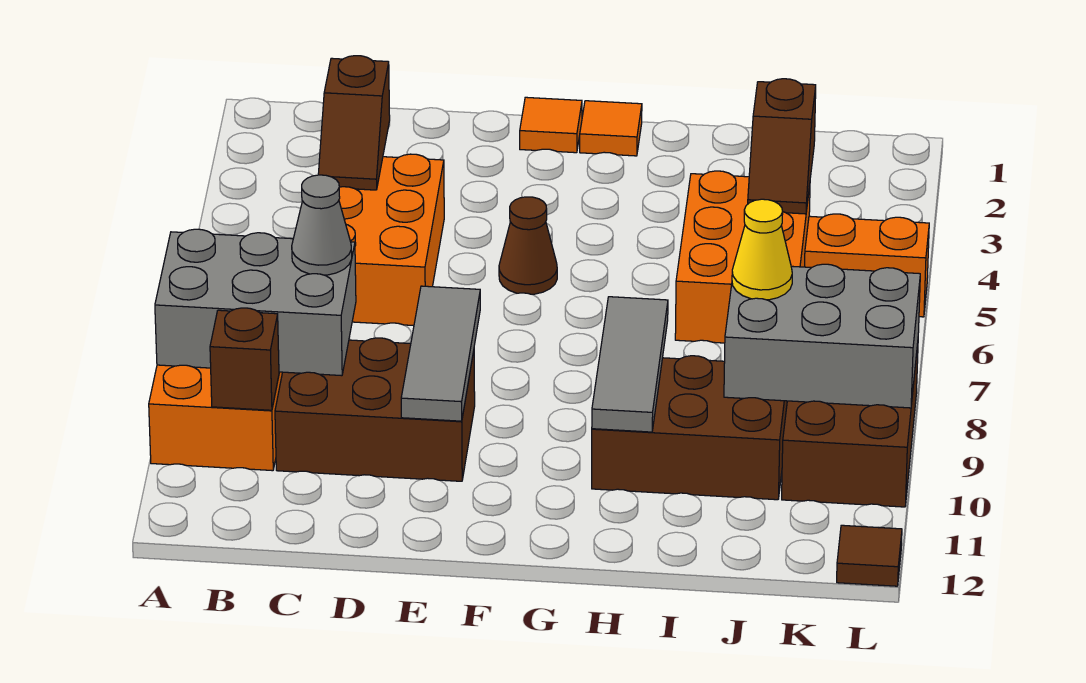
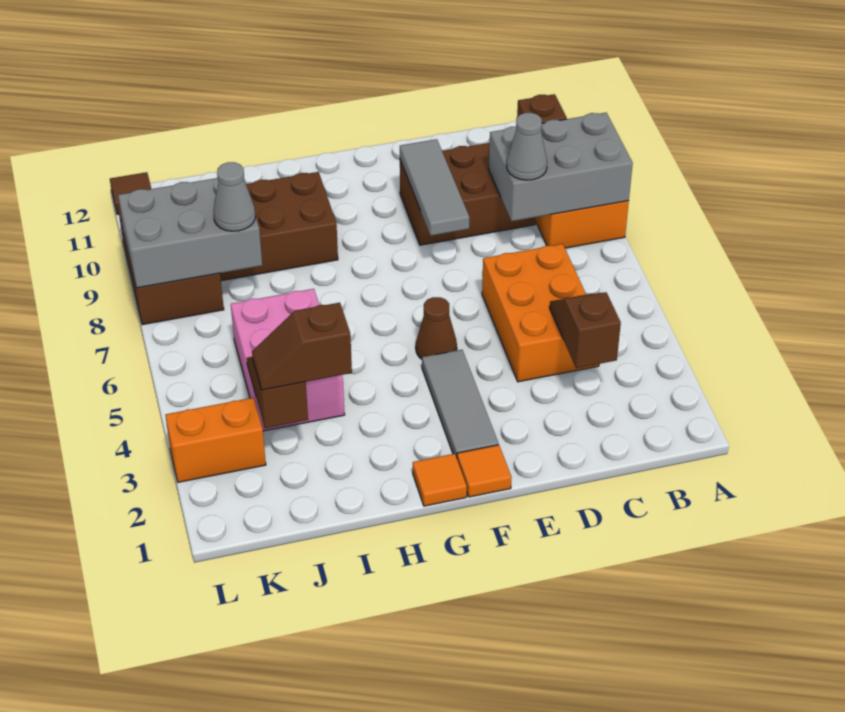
grey tile H8:H10 level 2 -> grey tile F2:F4 level 1
none -> brown slope I3:J3 level 3 top I
orange brick I4:J6 level 1 -> pink brick I4:J6 level 1
yellow cone J8 level 3 -> grey cone J8 level 3
orange brick K5:L5 level 1 -> orange brick K3:L3 level 1

